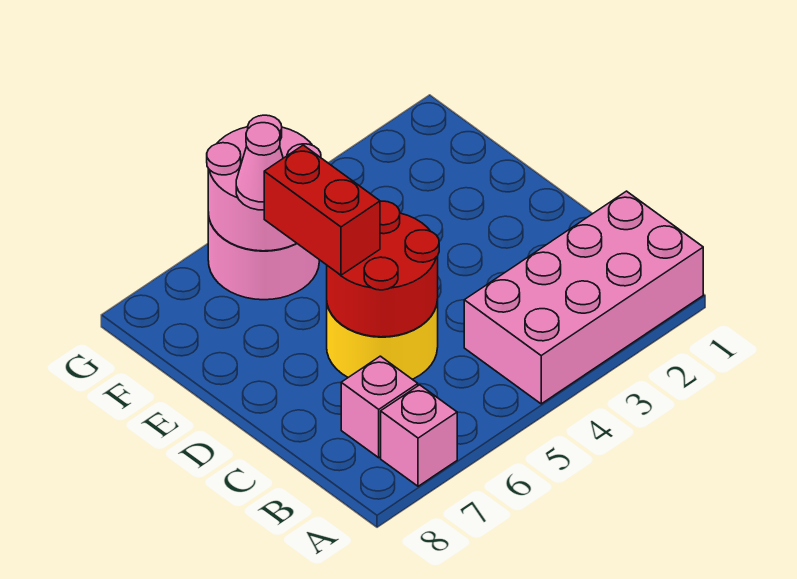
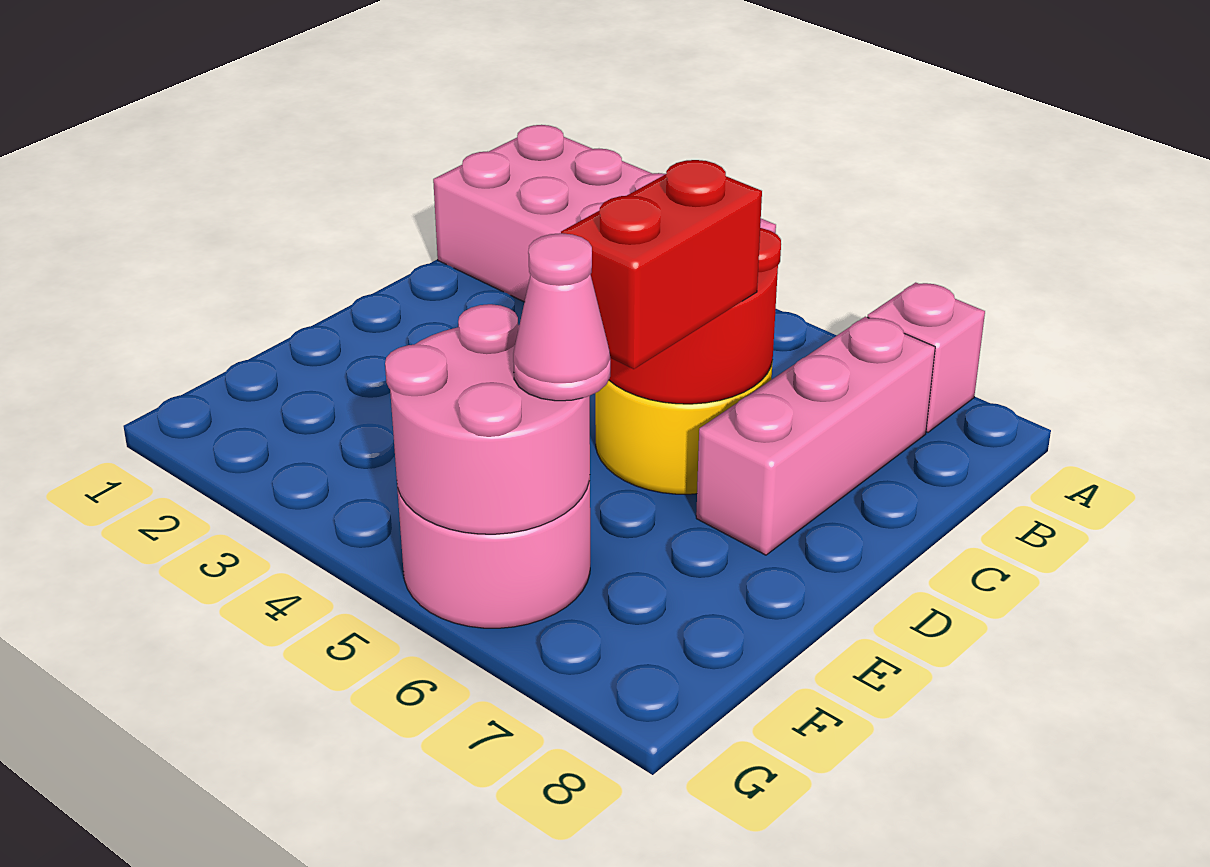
pink brick B7 level 1 -> pink brick B7:D7 level 1

